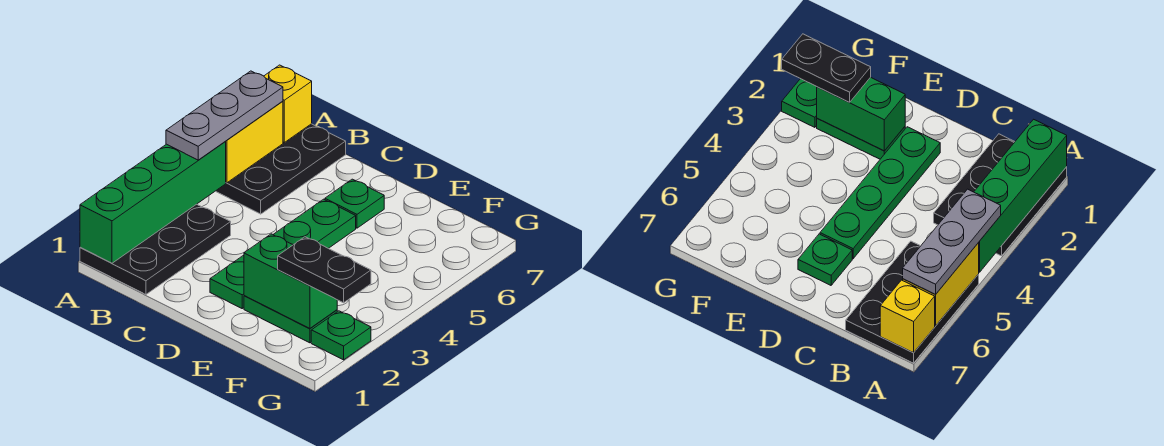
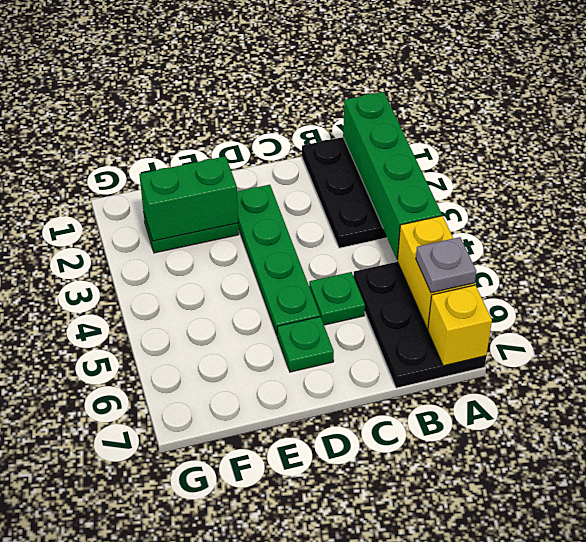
grey plate A4:A6 level 3 -> grey plate A6 level 3
black plate F2:G2 level 3 -> none
green plate G2 level 1 -> green plate C5 level 1

